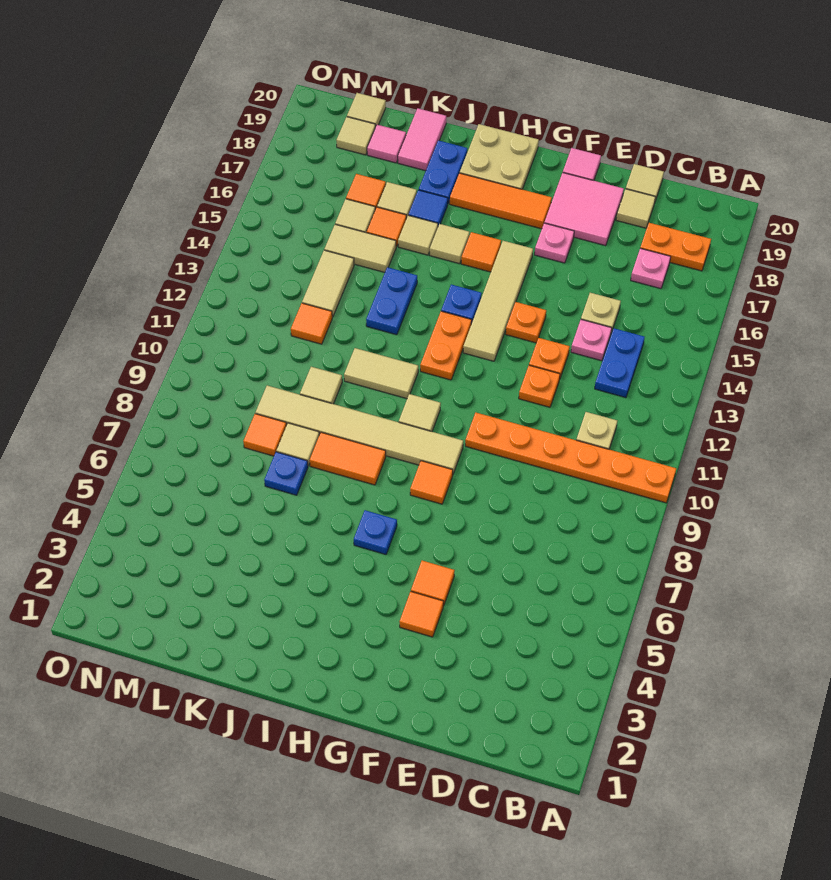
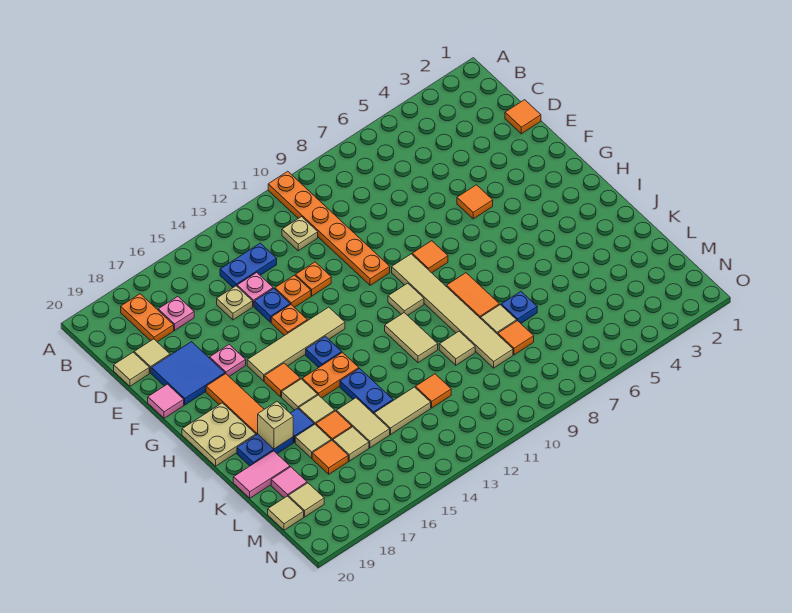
pink tile E18:F19 level 1 -> blue tile E18:F19 level 1
orange tile F4 level 1 -> orange tile D1 level 1
blue plate H6 level 1 -> blue plate E14 level 1
orange plate H12:H13 level 1 -> orange plate I14:I15 level 1
blue plate J13:J14 level 1 -> blue plate J14:K14 level 1
none -> tan brick J18 level 2

